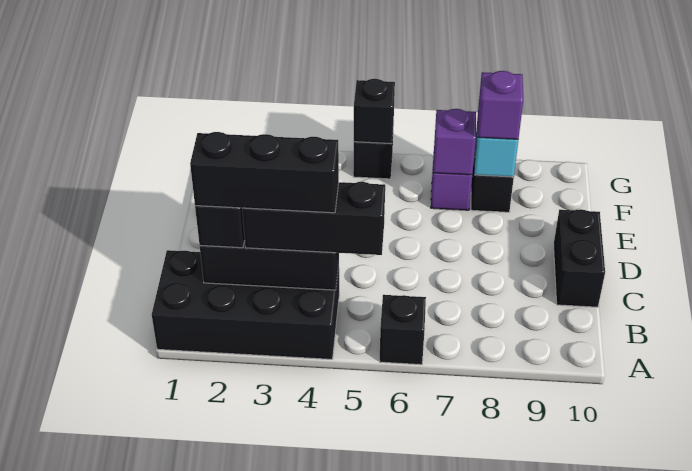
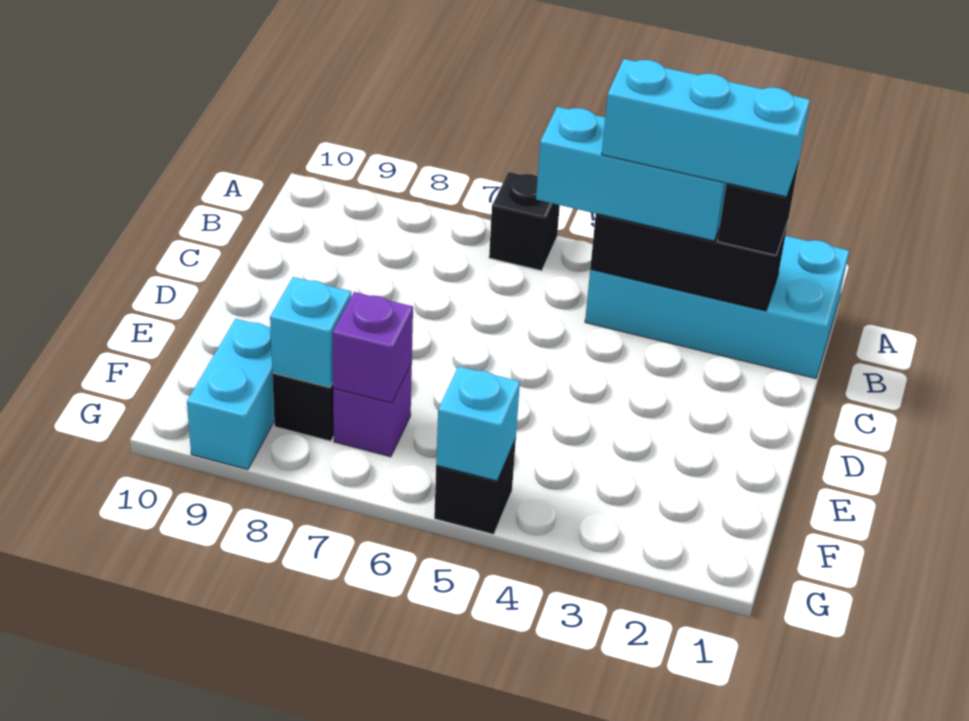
black brick A1:B4 level 1 -> cyan brick A1:B4 level 1
black brick B2:B4 level 4 -> cyan brick B2:B4 level 4
black brick B3:B5 level 3 -> cyan brick B3:B5 level 3
black brick C10:D10 level 1 -> none
purple brick F8 level 3 -> none
none -> cyan brick F9:G9 level 1
black brick G5 level 2 -> cyan brick G5 level 2

